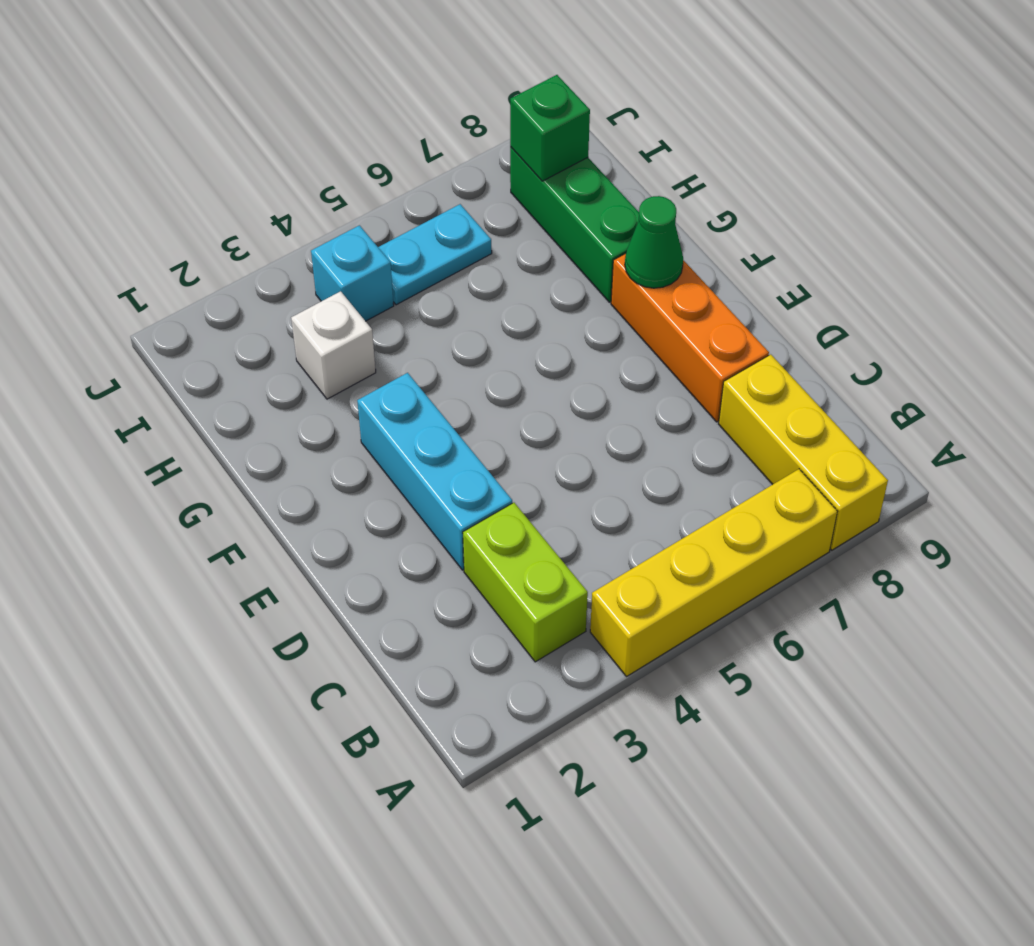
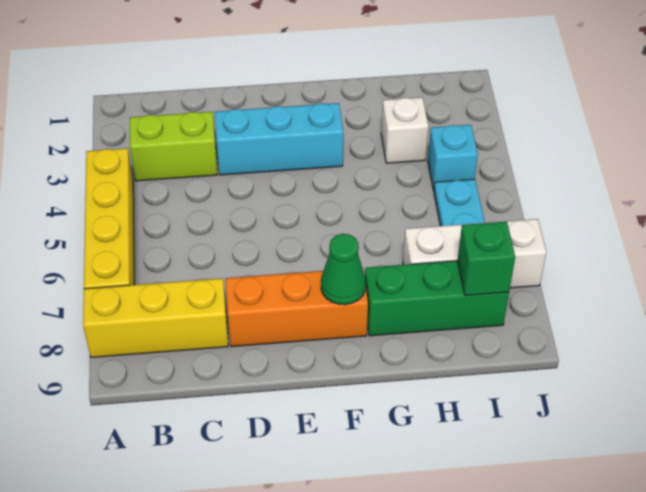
none -> white brick H7:J7 level 1

